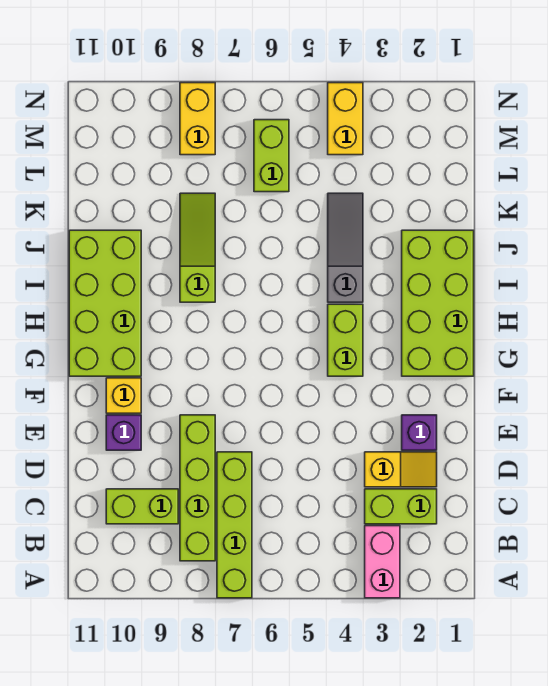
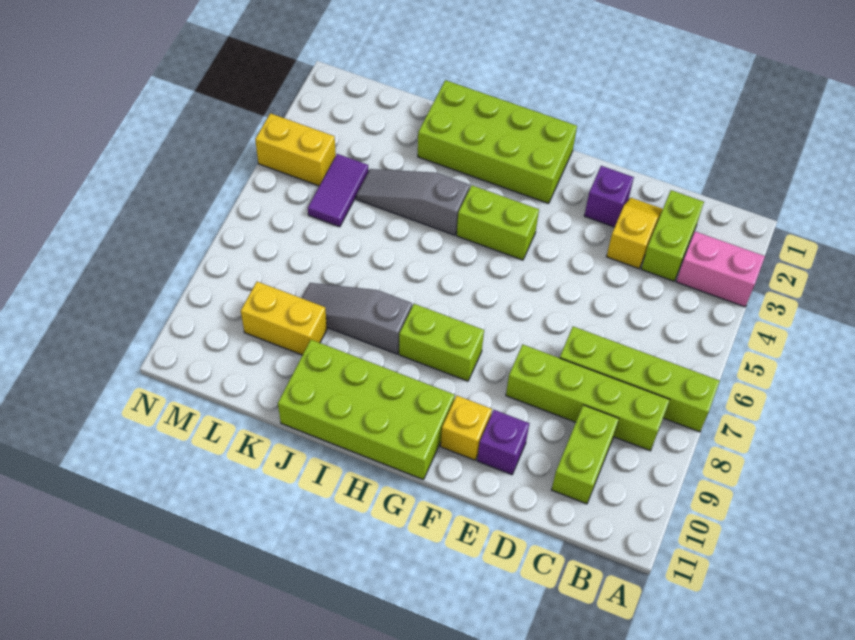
lime slope I8:K8 level 1 top I -> grey slope I8:K8 level 1 top I
none -> purple tile L4:L5 level 1
lime brick L6:M6 level 1 -> lime brick G8:H8 level 1
yellow brick M8:N8 level 1 -> yellow brick K9:L9 level 1

